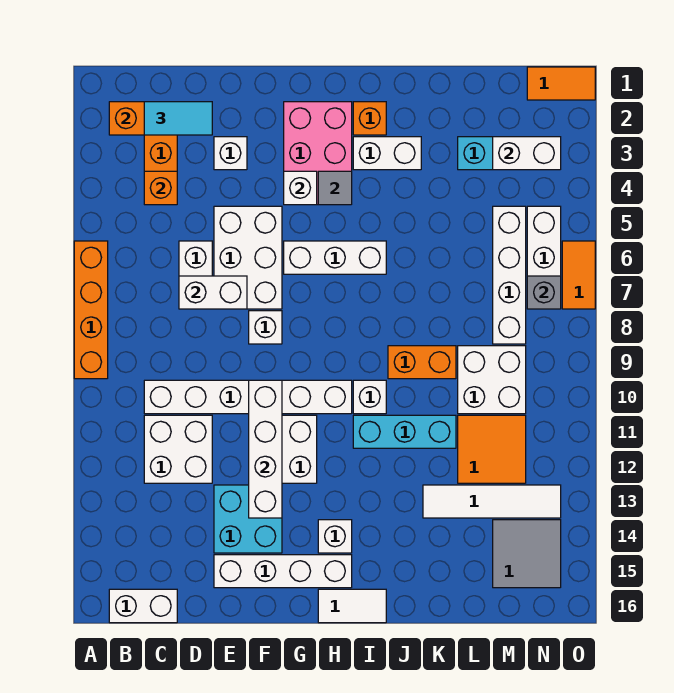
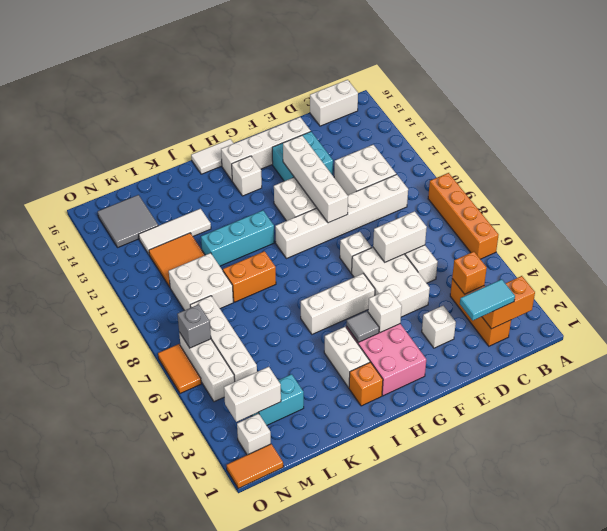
white brick I3:J3 level 1 -> white brick I3:I4 level 1
white brick I10 level 1 -> white brick N2 level 1
white tile K13:N13 level 1 -> white tile K13:M13 level 1

